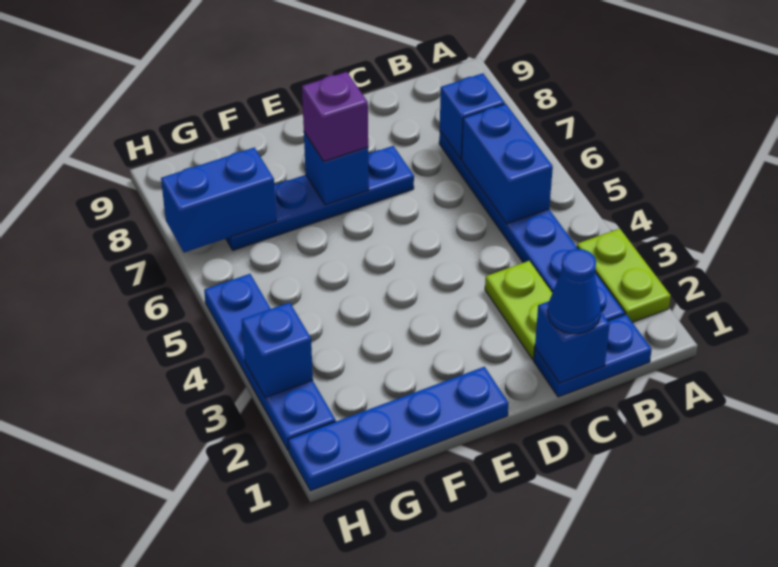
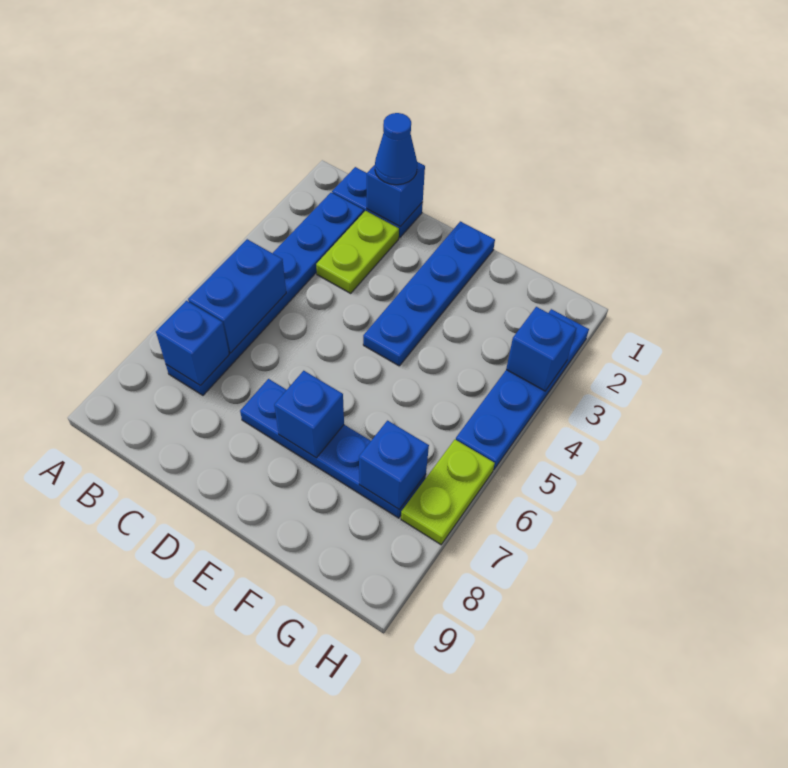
lime plate A2:A3 level 1 -> lime plate H6:H7 level 1
blue plate E1:H1 level 1 -> blue plate E1:E4 level 1
purple brick E7 level 3 -> none
blue brick G7:H7 level 2 -> blue brick G7 level 2

